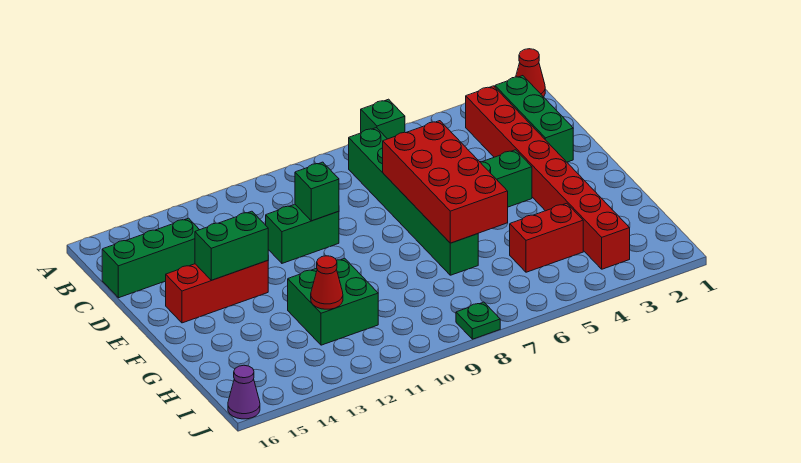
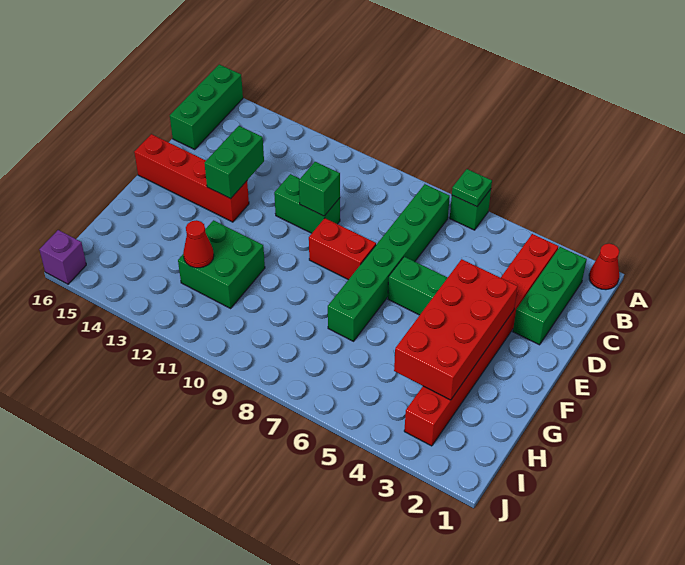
green brick C14:C16 level 1 -> green brick A16:C16 level 1
red brick D6:G7 level 2 -> red brick E3:H4 level 2
red brick E13:E15 level 1 -> red brick E13:E16 level 1
green brick E13:E14 level 2 -> green brick D13:E13 level 2
red brick H4:H5 level 1 -> red brick E8:E9 level 1
green plate J8 level 1 -> green plate A6 level 2
purple cone J16 level 1 -> purple brick J16 level 1

